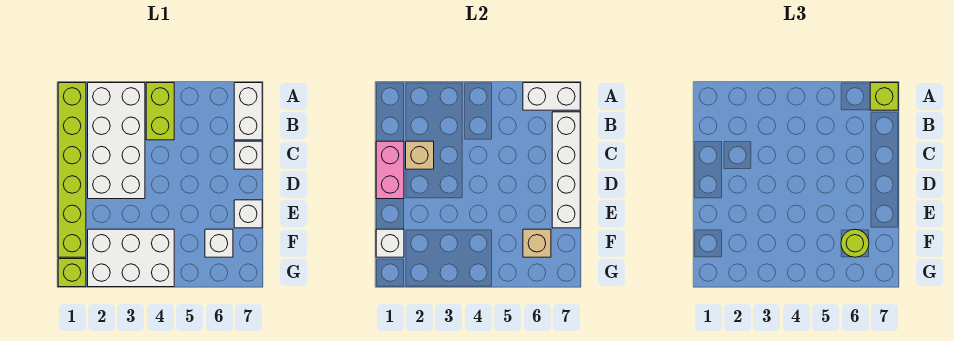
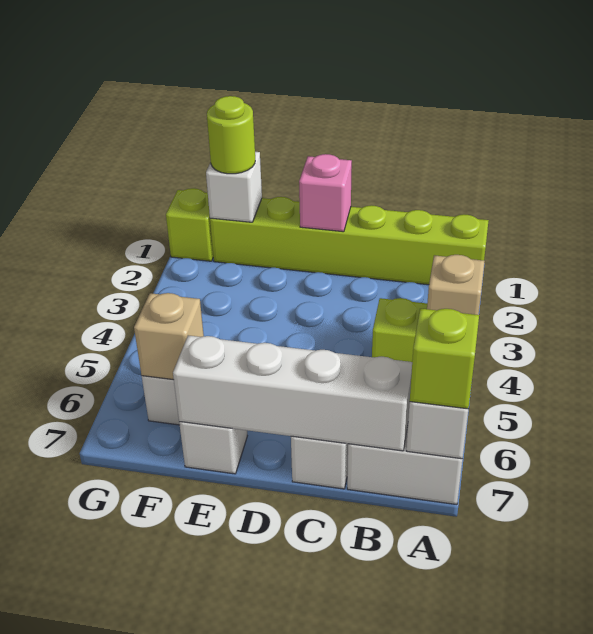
white brick A2:D3 level 1 -> none
pink brick C1:D1 level 2 -> pink brick D1 level 2
tan brick C2 level 2 -> tan brick A4 level 2
white brick F2:G4 level 1 -> none
lime round brick F6 level 3 -> lime round brick F1 level 3

